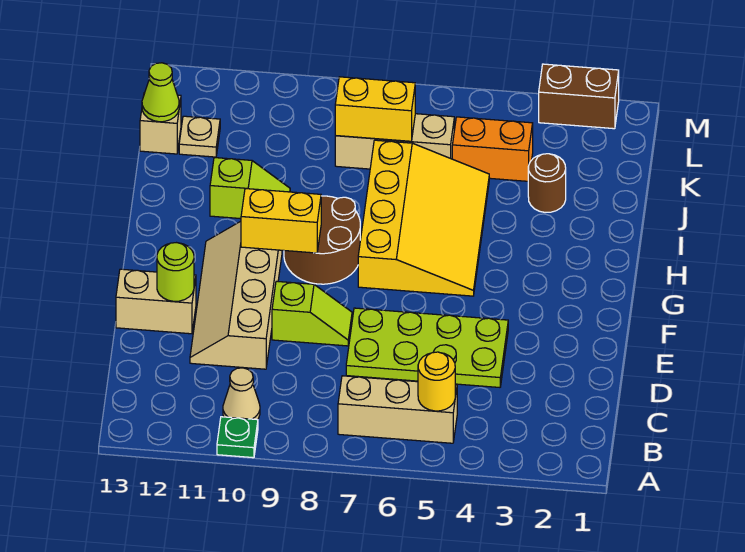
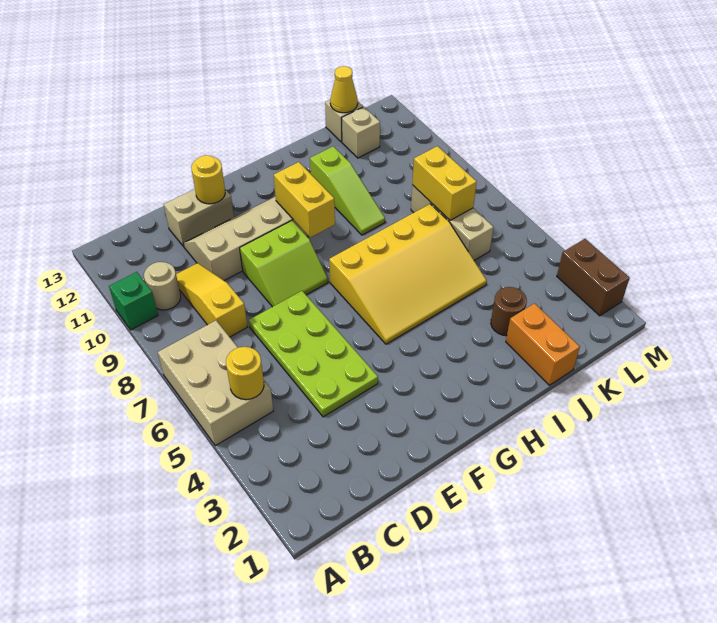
green plate A10 level 1 -> green brick A10 level 1
tan brick B5:B7 level 1 -> tan brick A5:B7 level 1
tan cone B10 level 1 -> tan round brick B10 level 1
none -> yellow slope C8:C10 level 1 top 8
lime slope E8:E9 level 1 top 9 -> lime slope E8:F9 level 1 top 9
tan brick E12:E13 level 1 -> tan brick D12:E12 level 1
lime round brick E12 level 2 -> yellow round brick E12 level 2
brown round brick G8:H9 level 1 -> none
lime slope I10:I11 level 1 top 11 -> lime slope I9:I11 level 1 top 11
orange brick K4:K5 level 1 -> orange brick J1:J2 level 1
tan plate K12 level 1 -> tan brick K12 level 1
lime cone K13 level 2 -> yellow cone K13 level 2

